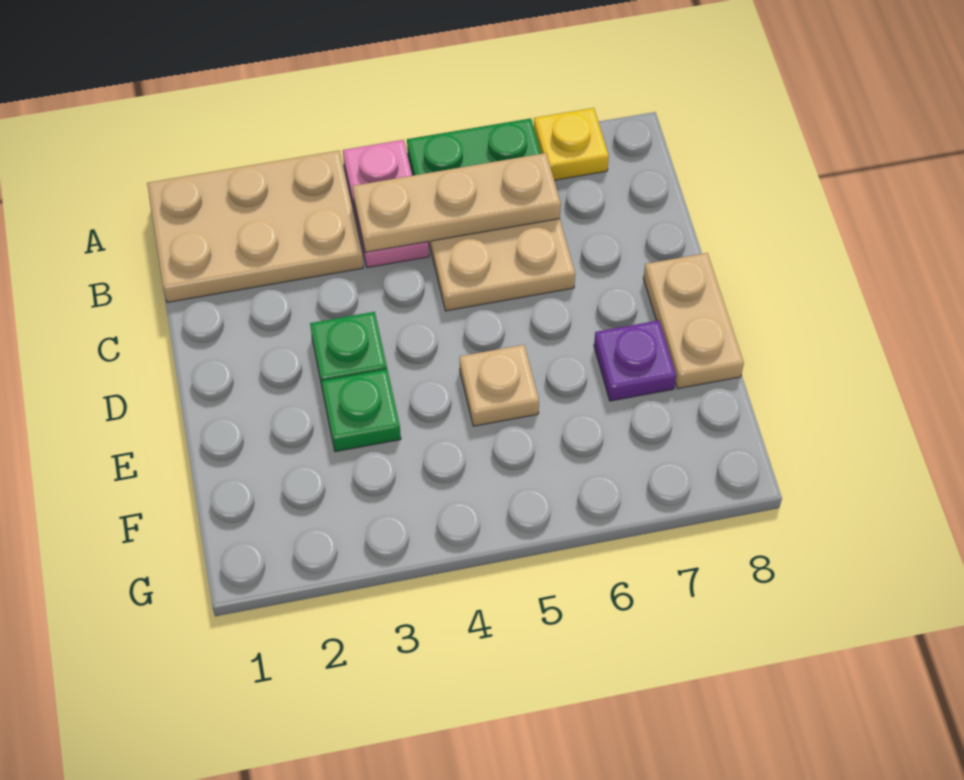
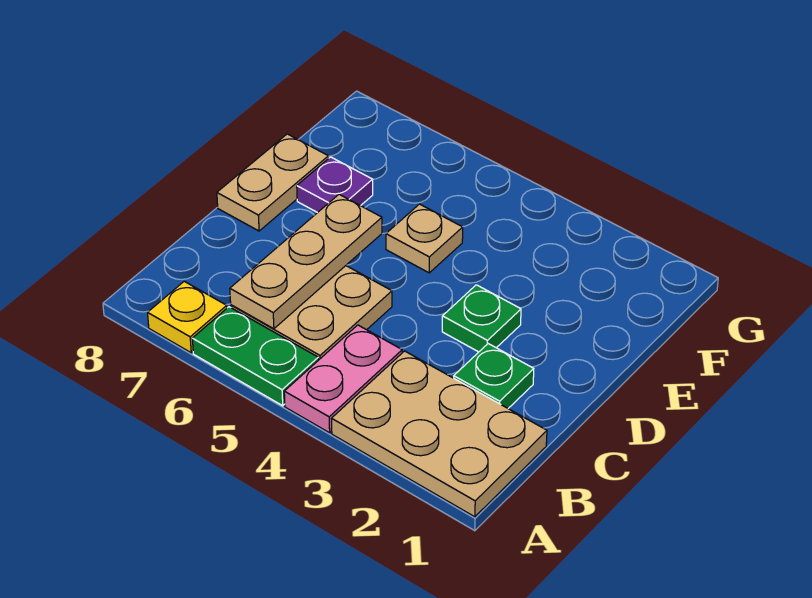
tan plate B4:B6 level 2 -> tan plate B6:D6 level 2
green plate E3 level 1 -> green plate C2 level 1

